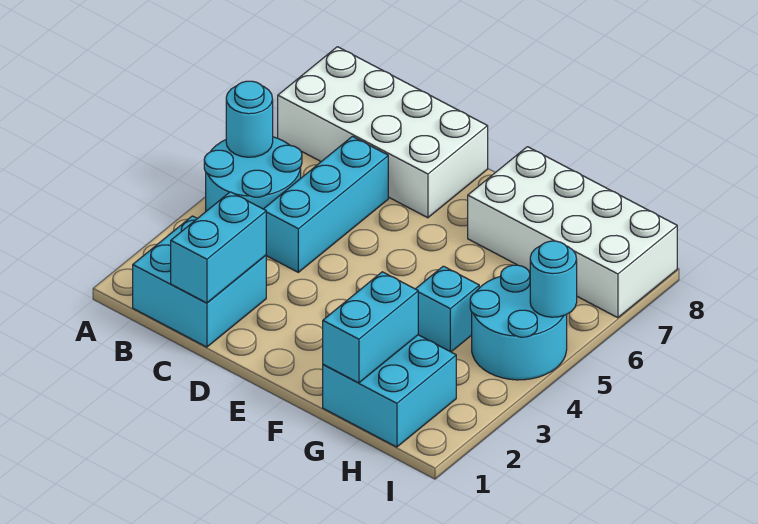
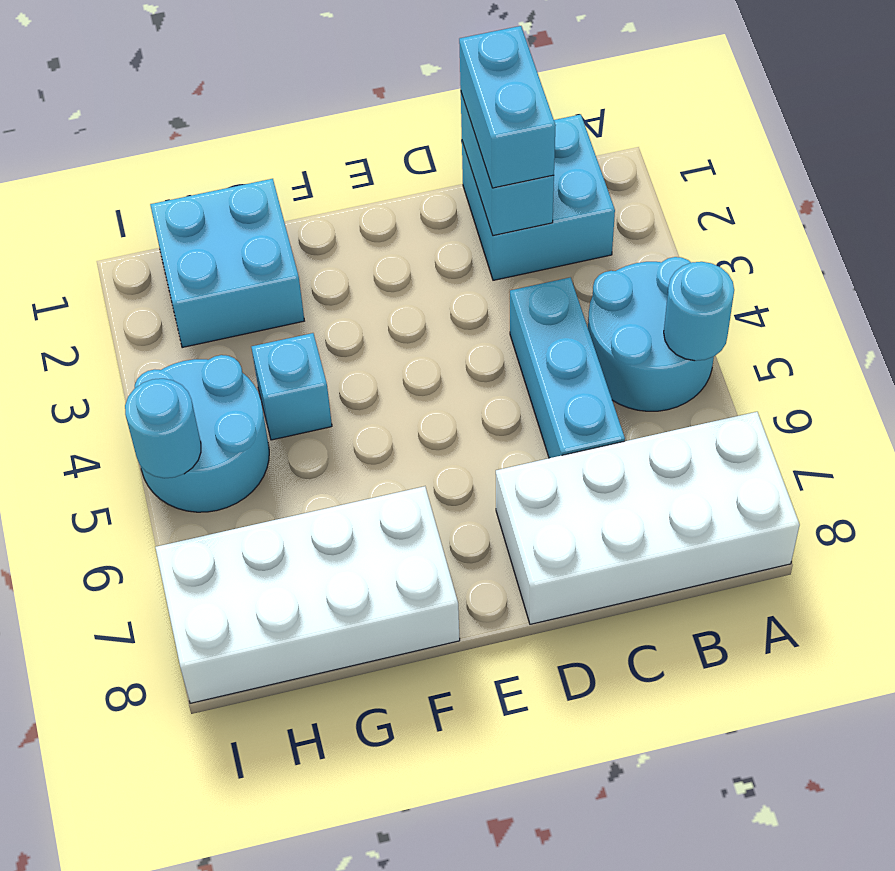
cyan brick G1:G2 level 2 -> cyan brick C1:C2 level 3

